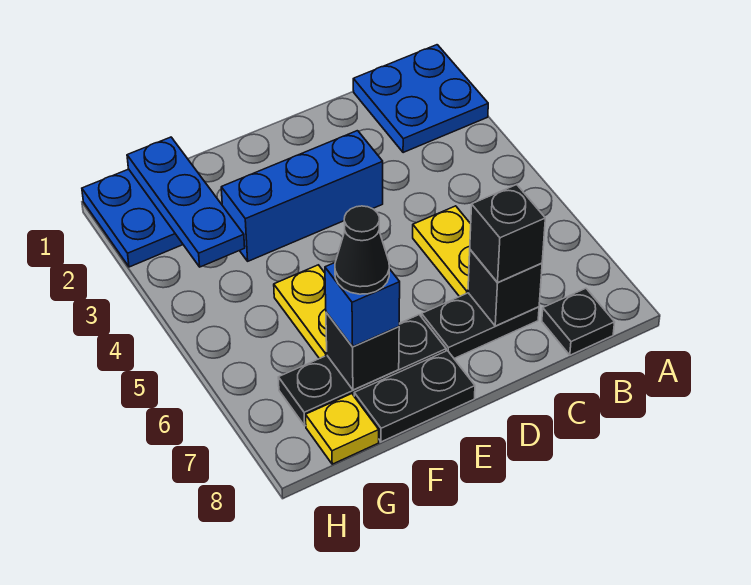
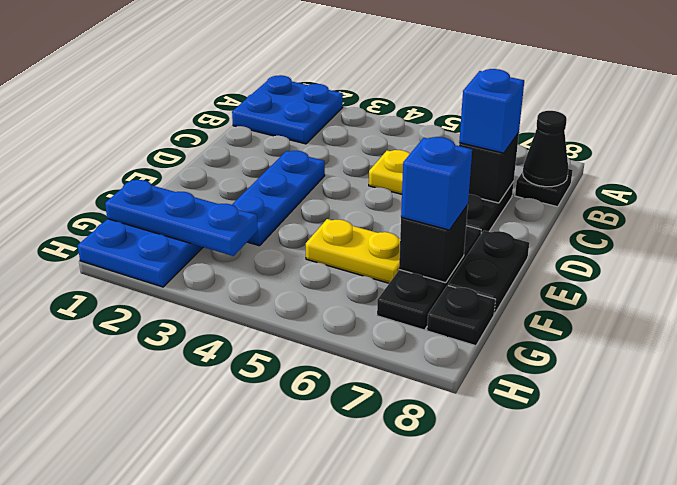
black brick C7 level 3 -> blue brick C7 level 3
blue brick D3:F3 level 1 -> blue plate D3:F3 level 1
black cone F7 level 4 -> black cone B8 level 2
yellow plate G8 level 1 -> black plate G8 level 1

